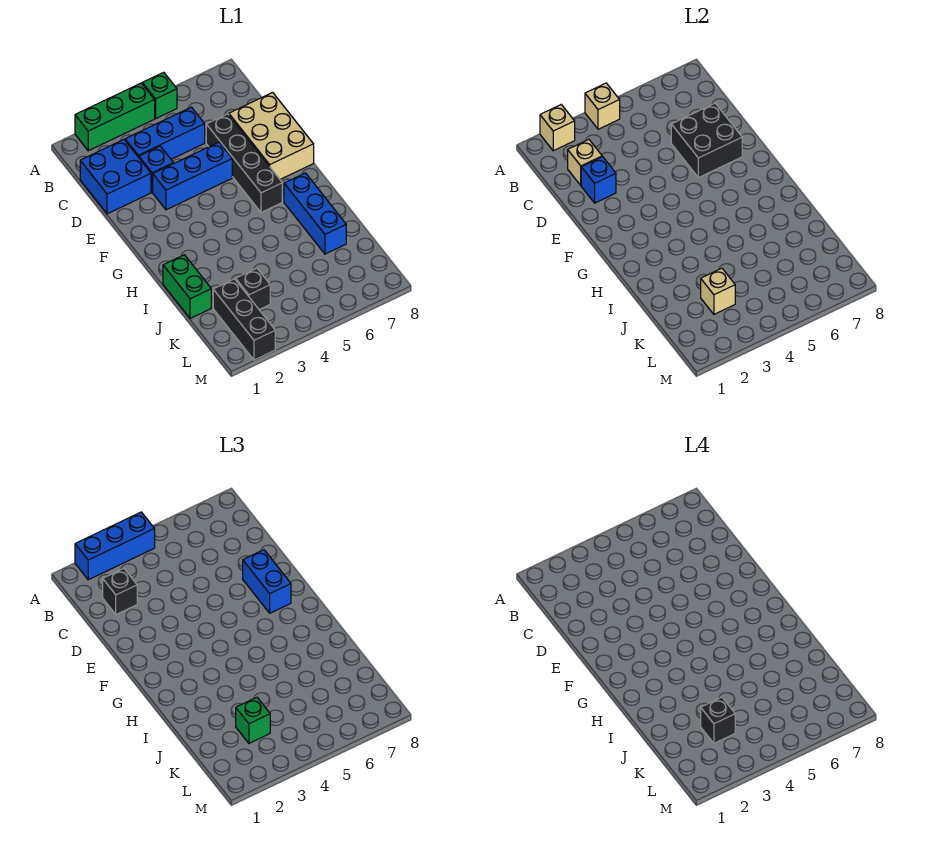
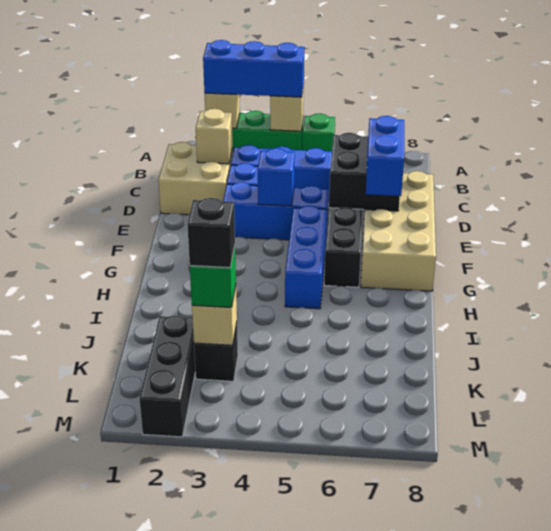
blue brick C1:D2 level 1 -> tan brick C1:D2 level 1
black brick C2 level 3 -> none
blue brick D2 level 2 -> blue brick E4 level 2
tan brick D7:F8 level 1 -> tan brick D7:G8 level 1
blue brick H7:J7 level 1 -> blue brick F5:H5 level 1
green brick I1:J1 level 1 -> none

